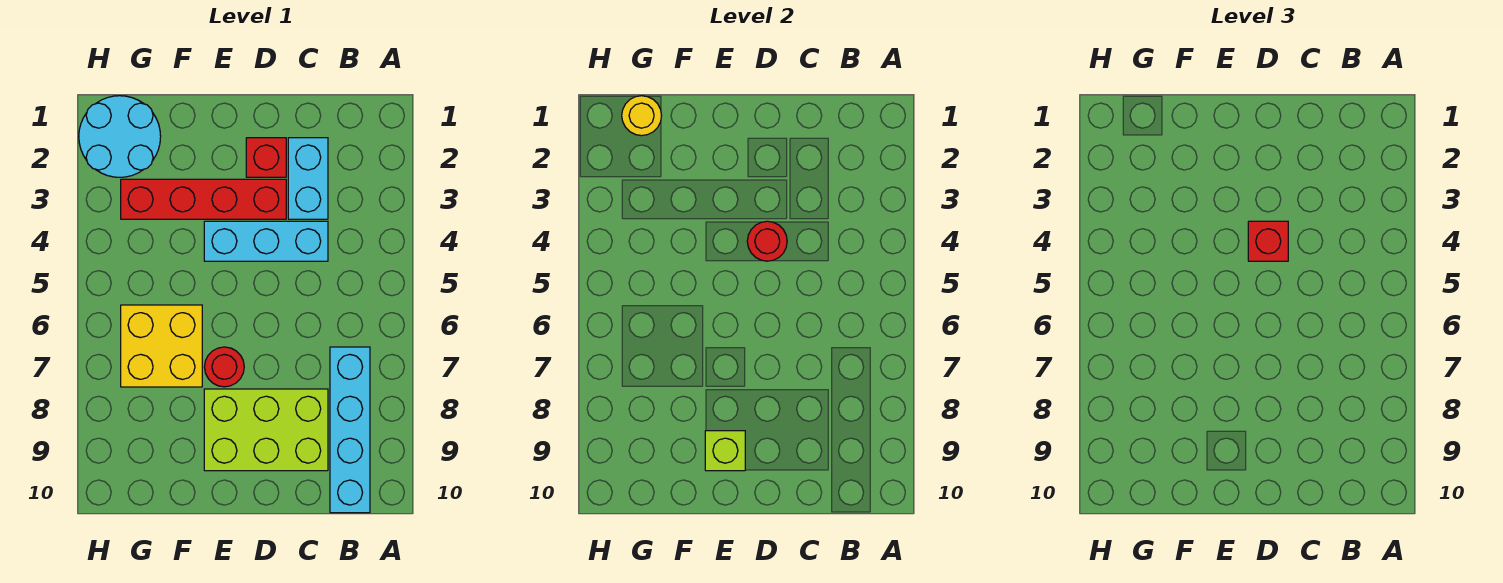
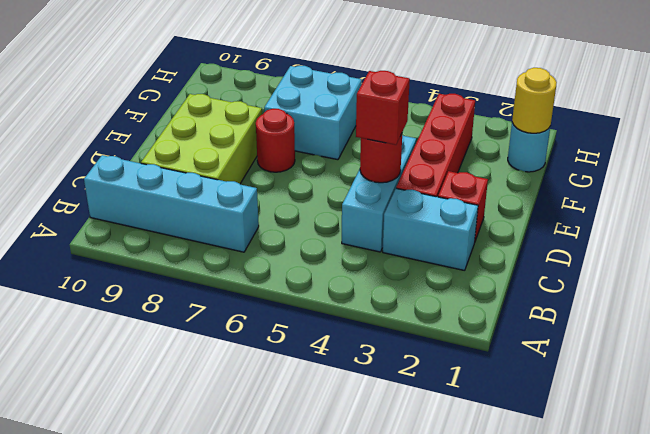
lime brick E9 level 2 -> none
yellow brick F6:G7 level 1 -> cyan brick F6:G7 level 1
cyan round brick G1:H2 level 1 -> cyan round brick G1 level 1

